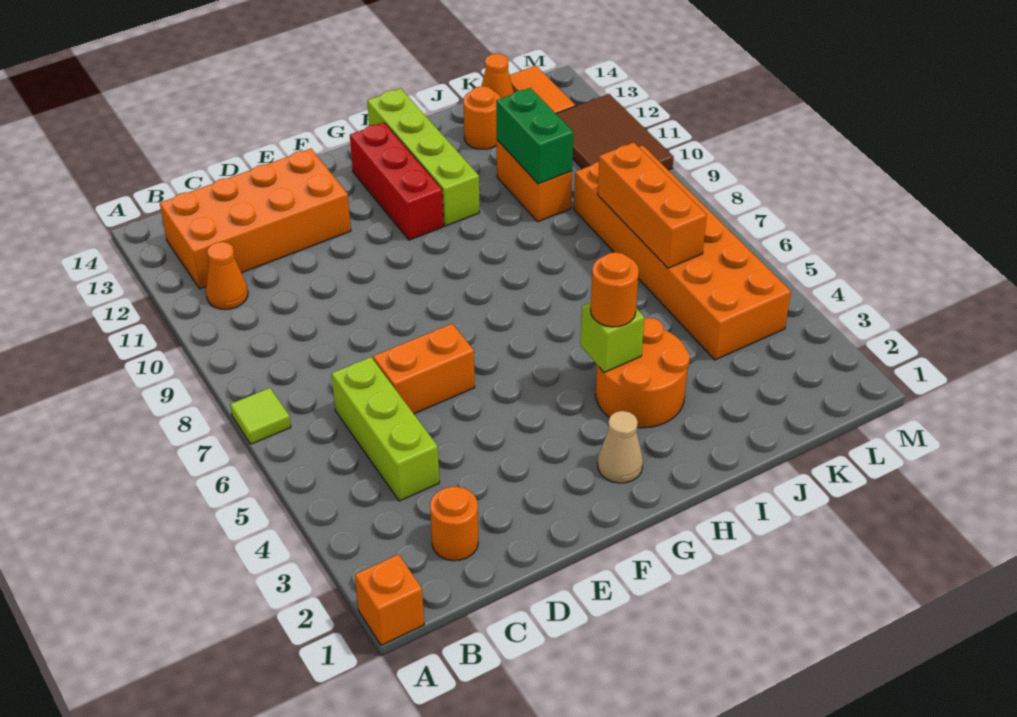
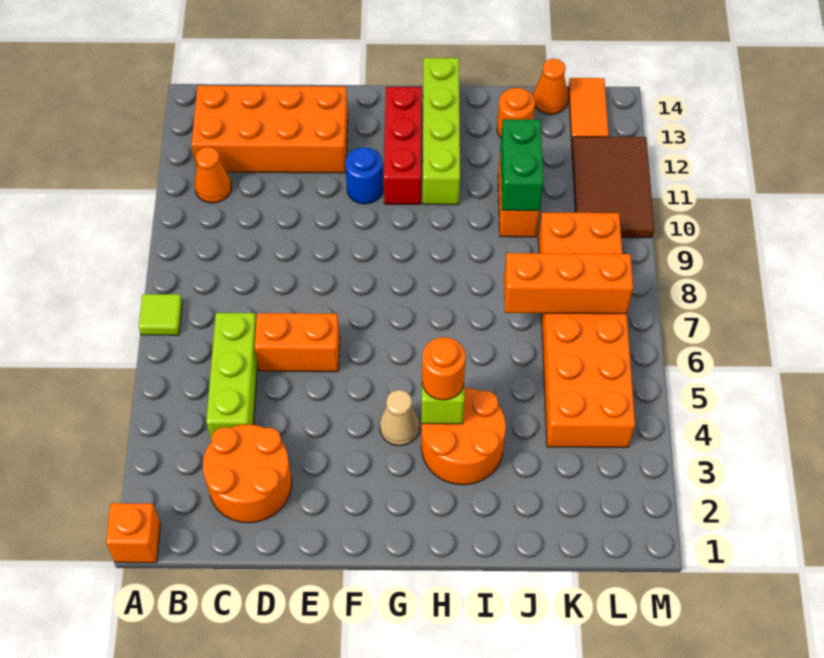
orange round brick C2 level 1 -> orange round brick C2:D3 level 1
none -> blue round brick F11 level 1
tan cone G2 level 1 -> tan cone G4 level 1
orange brick K6:K8 level 2 -> orange brick J7:L7 level 2

